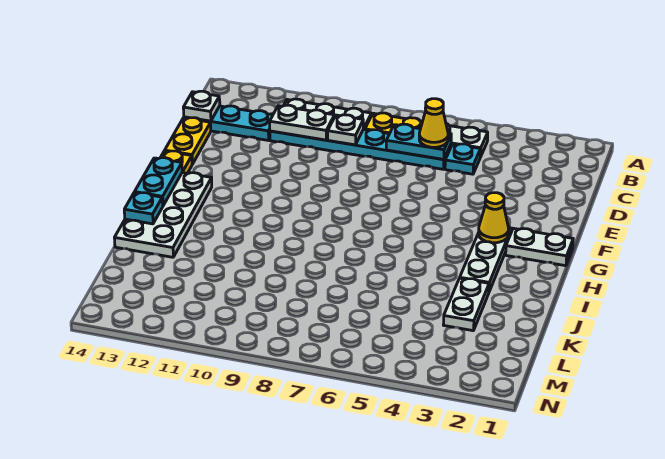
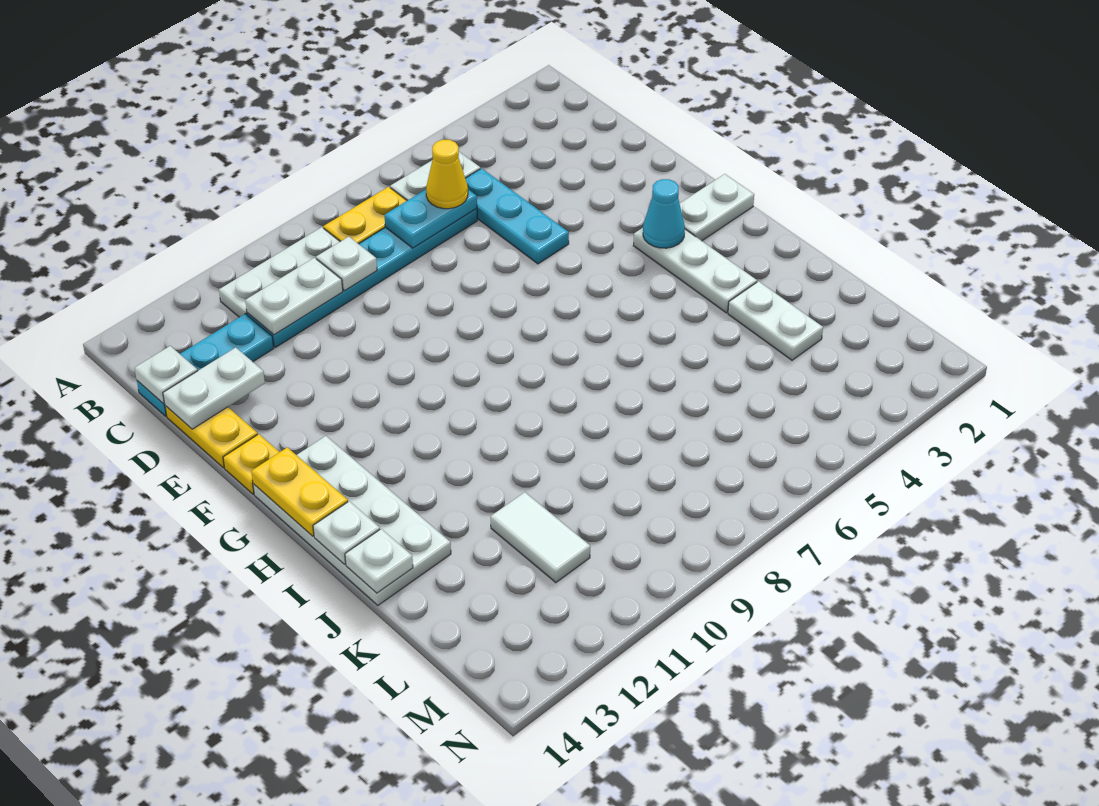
cyan plate C5 level 1 -> cyan plate C5:E5 level 1
none -> white plate D13:D14 level 2
yellow cone G3 level 2 -> cyan cone G3 level 2
cyan plate G14:H14 level 2 -> yellow plate G14:H14 level 2
cyan plate I14 level 2 -> white plate I14 level 2
none -> white plate J14 level 2
none -> white tile K11:L11 level 1

